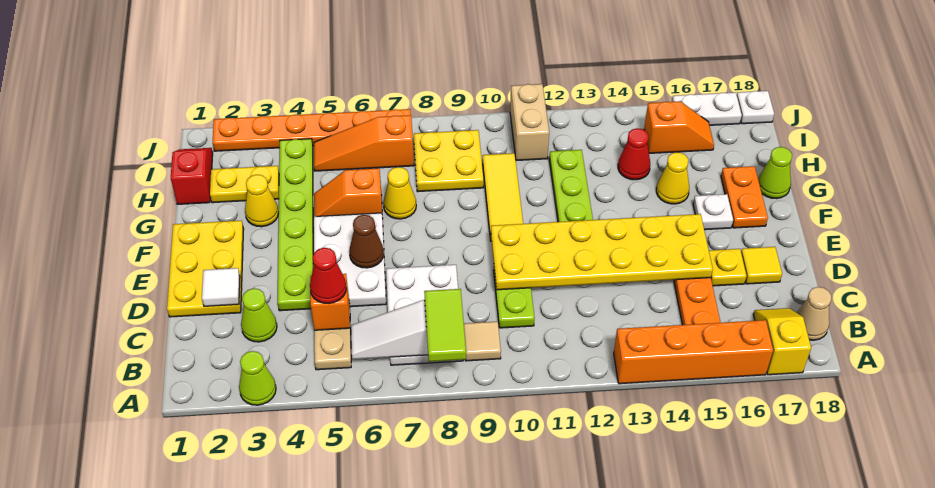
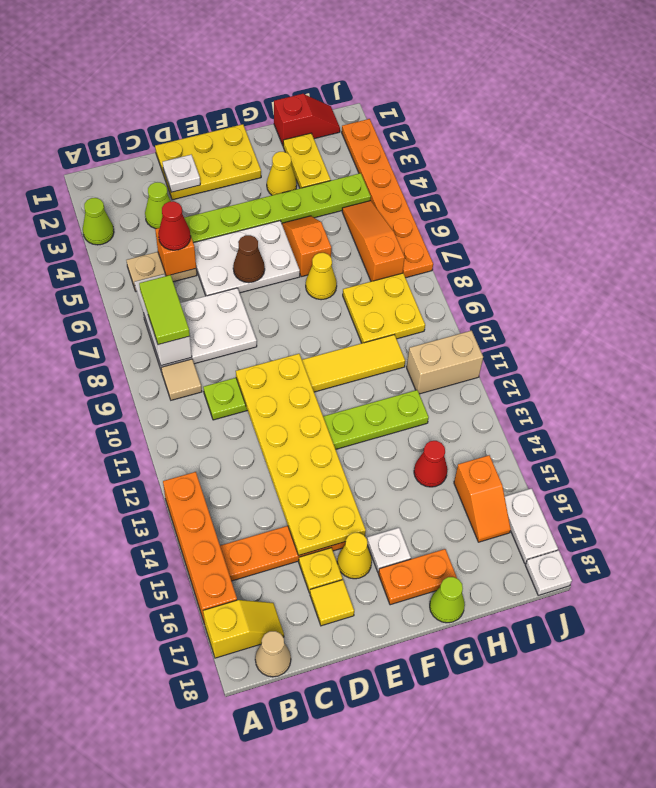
lime tile A8:B8 level 3 -> lime tile B7:B8 level 3
white tile D2 level 2 -> white plate D2 level 2
yellow cone G15 level 1 -> yellow cone E16 level 1

